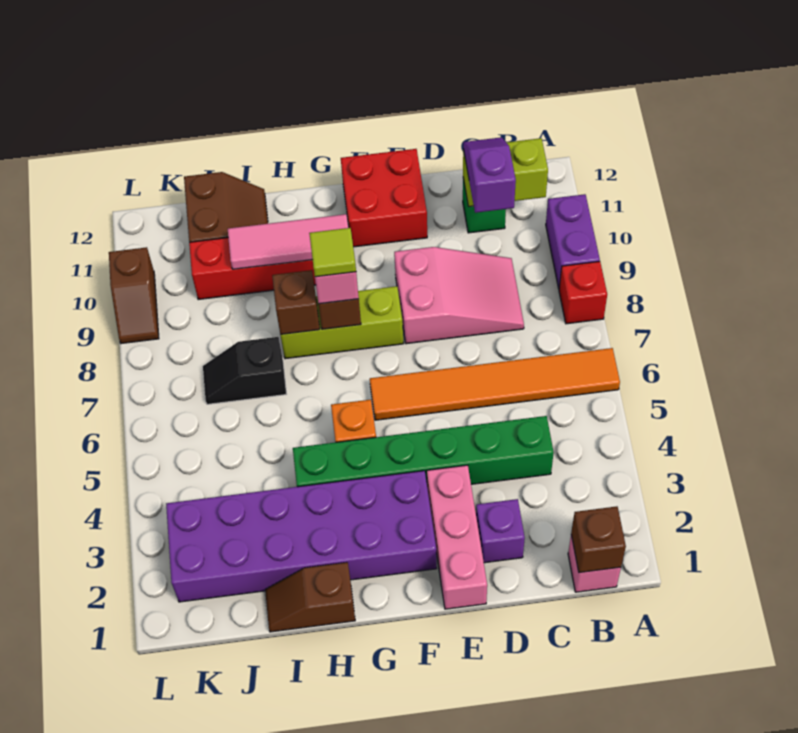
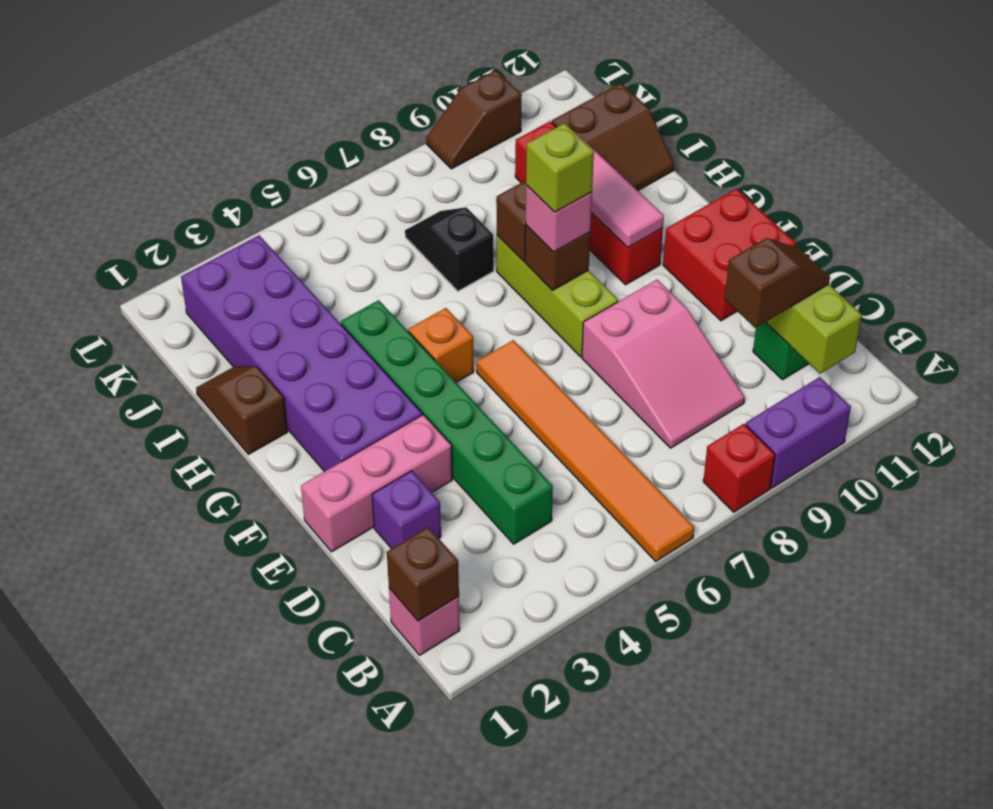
purple slope C10:C11 level 3 top 10 -> brown slope C10:C11 level 3 top 10
lime tile G8 level 4 -> lime brick G8 level 4

